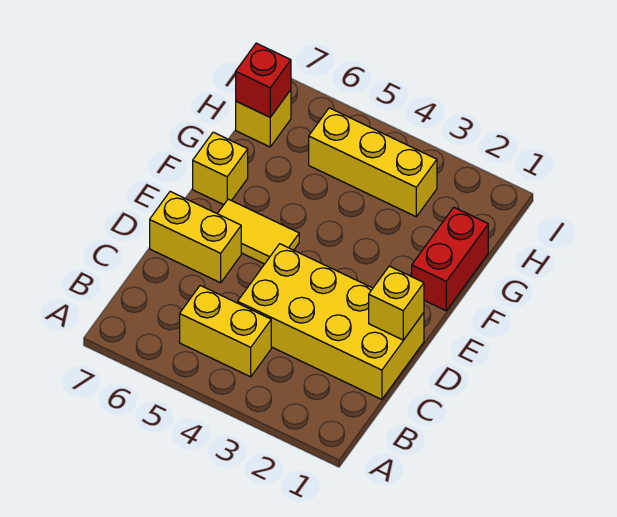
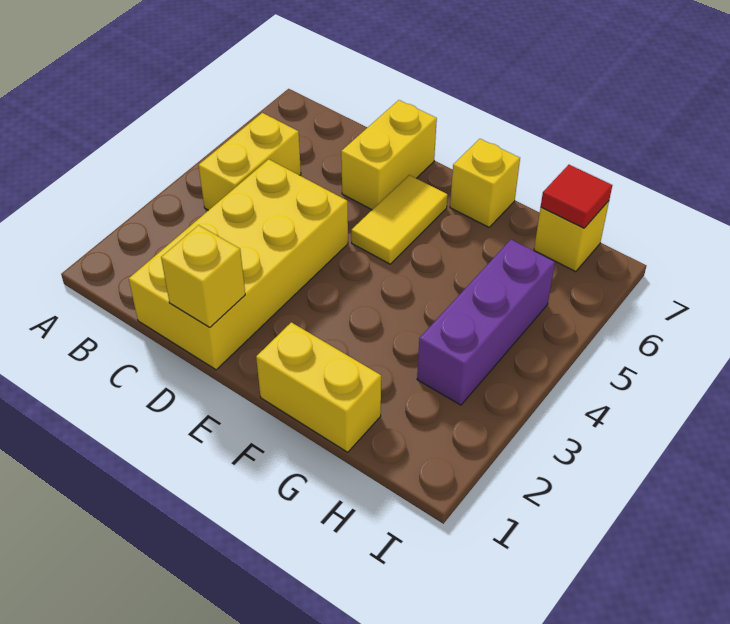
red brick F1:G1 level 1 -> yellow brick F1:G1 level 1
yellow brick H3:H5 level 1 -> purple brick H3:H5 level 1
red brick H7 level 2 -> red tile H7 level 2

